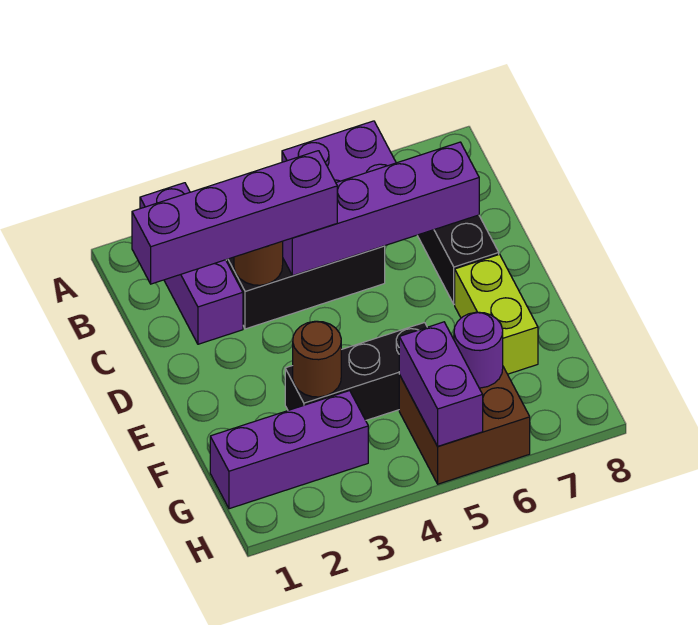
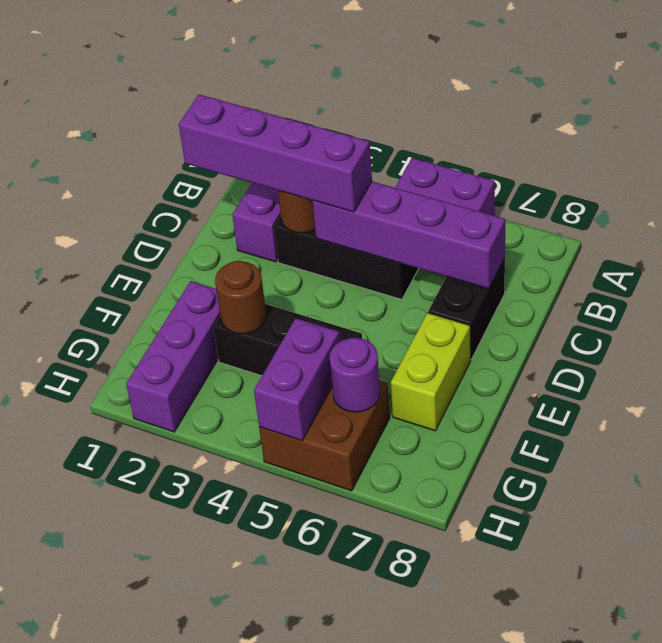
purple brick G1:G3 level 1 -> purple brick F2:H2 level 1

